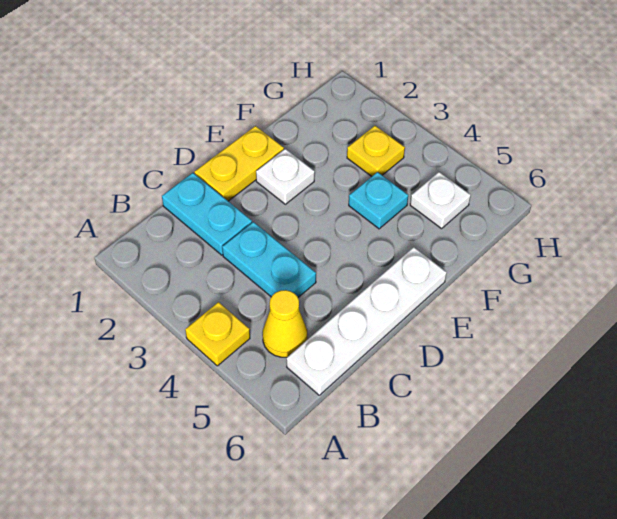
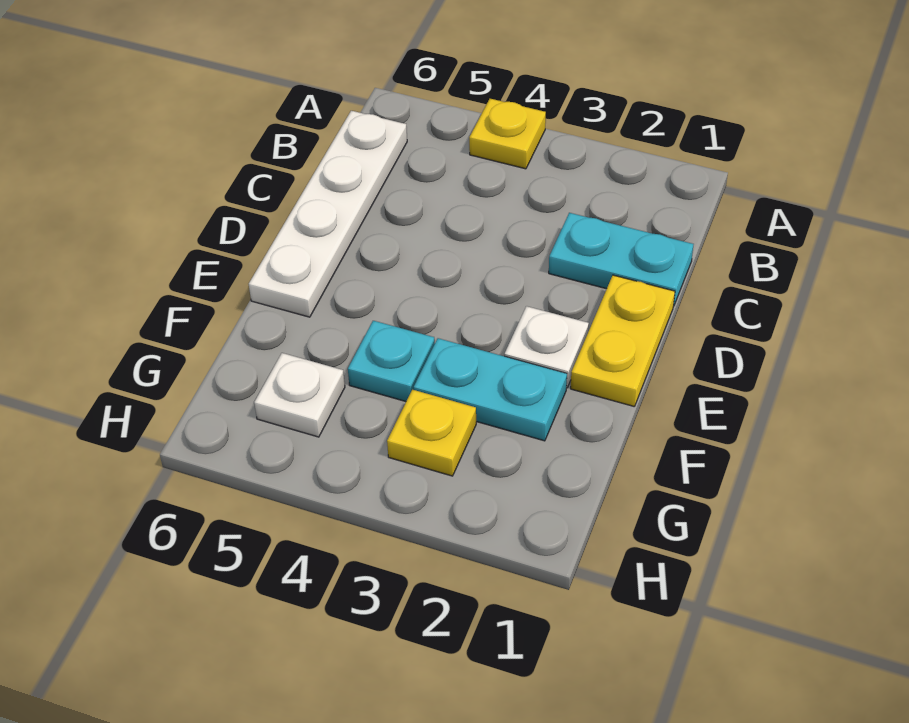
yellow cone B5 level 1 -> none
cyan plate C3:C4 level 1 -> cyan plate F2:F3 level 1

